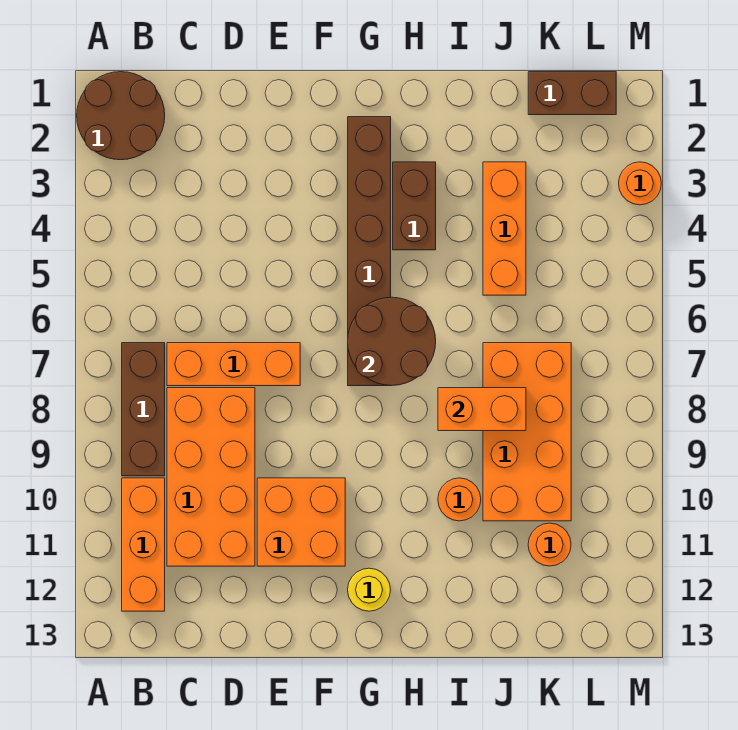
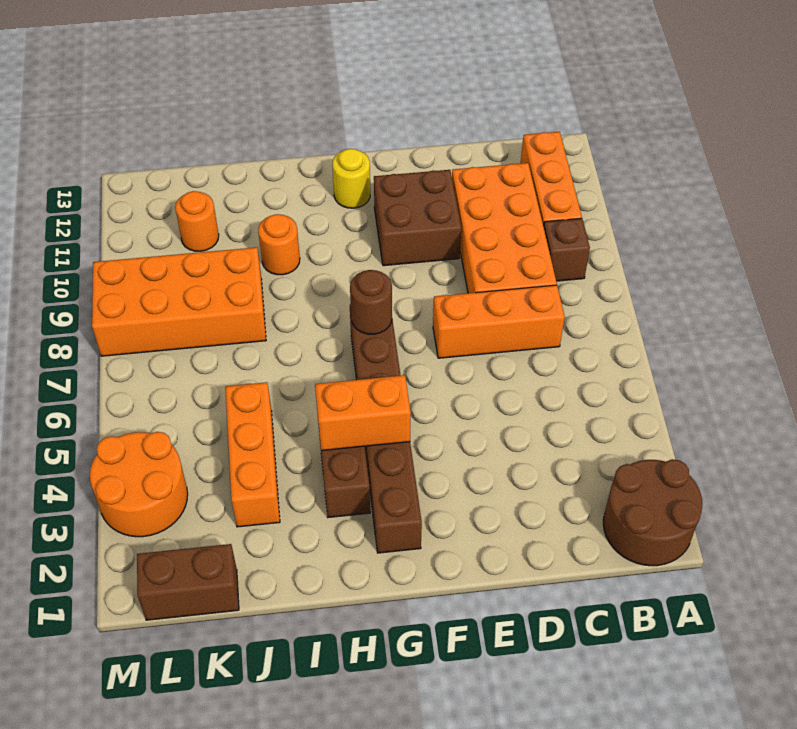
brown brick B7:B9 level 1 -> brown brick B9 level 1
orange brick E10:F11 level 1 -> brown brick E10:F11 level 1
brown round brick G6:H7 level 2 -> brown round brick G7 level 2
orange brick I8:J8 level 2 -> orange brick G4:H4 level 2
orange brick J7:K10 level 1 -> orange brick J8:M9 level 1
orange round brick M3 level 1 -> orange round brick L3:M4 level 1

